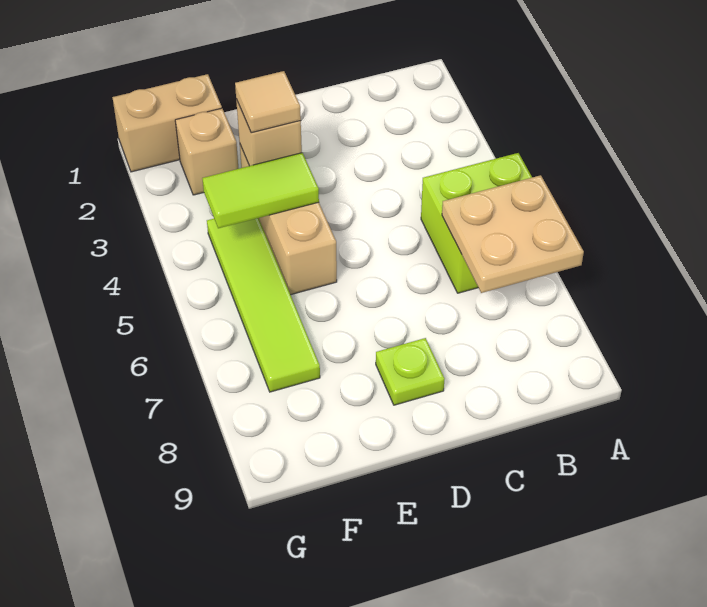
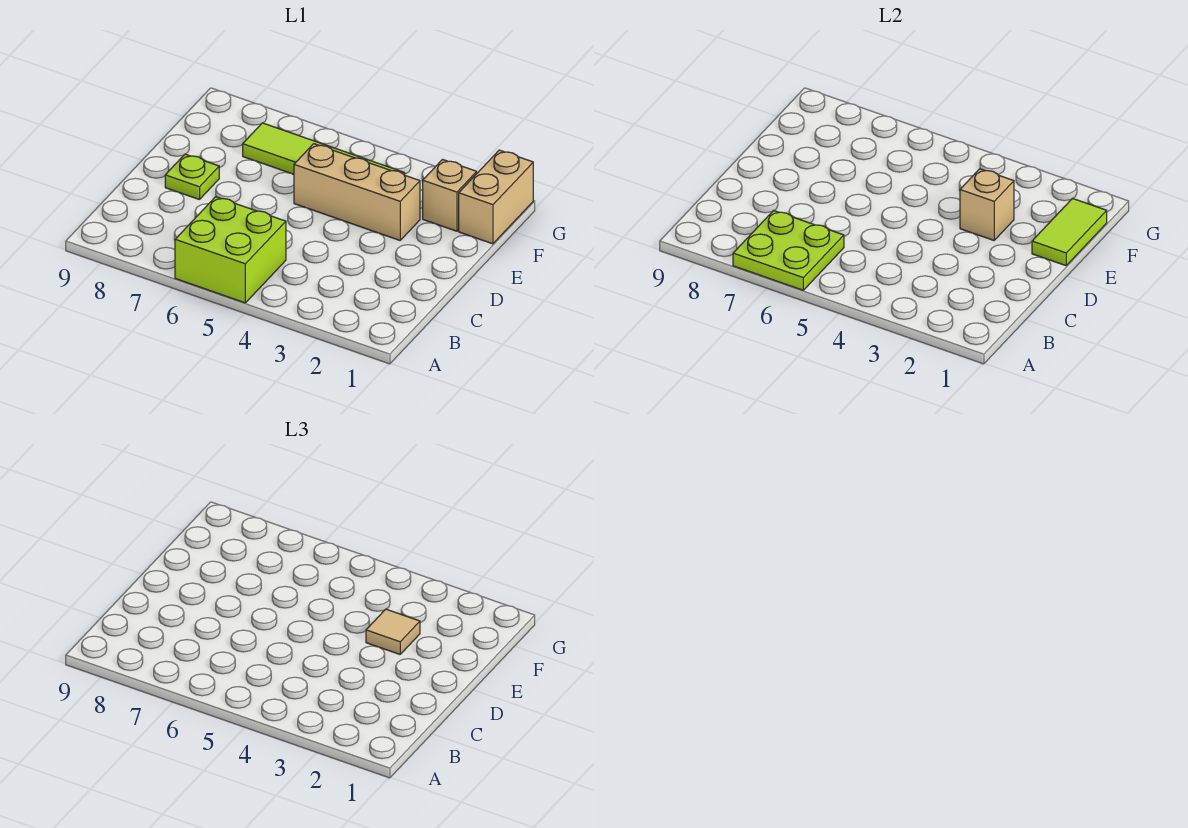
tan plate A6:B7 level 2 -> lime plate A6:B7 level 2
lime tile E4:F4 level 2 -> lime tile E1:F1 level 2

